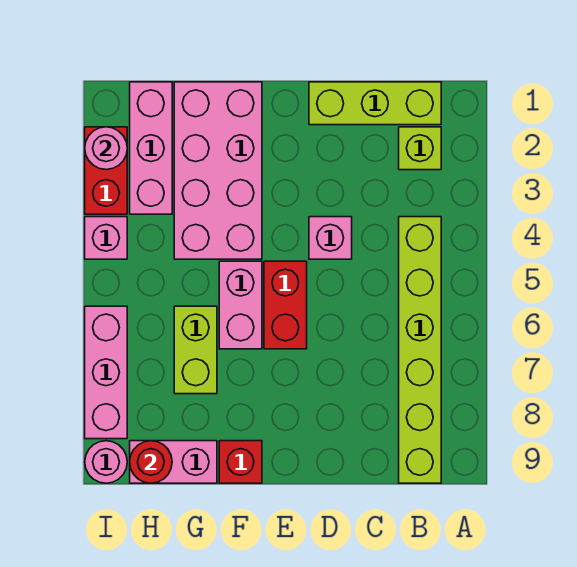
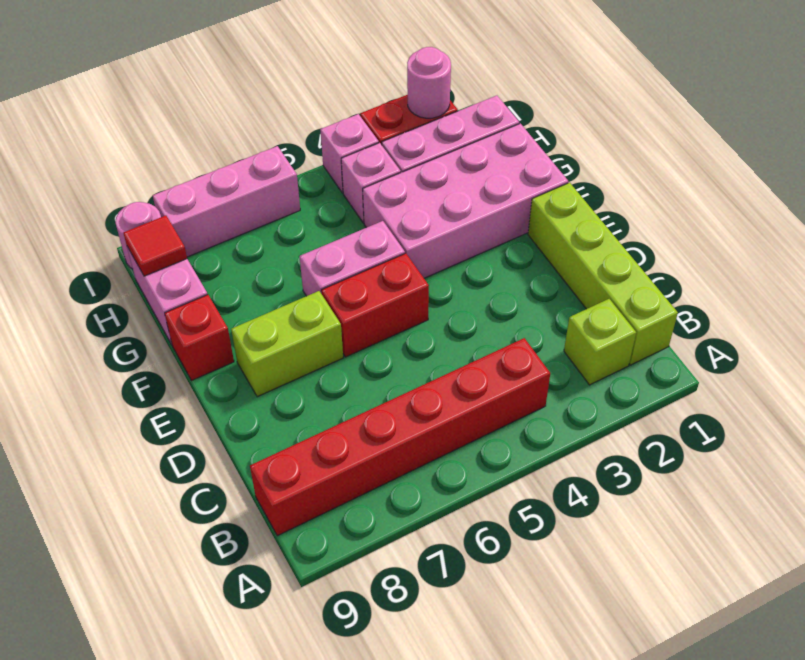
lime brick B1:D1 level 1 -> lime brick B1:E1 level 1
lime brick B4:B9 level 1 -> red brick B4:B9 level 1
pink brick D4 level 1 -> pink brick H4 level 1
lime brick G6:G7 level 1 -> lime brick E7:E8 level 1
red round brick H9 level 2 -> red tile H9 level 2

